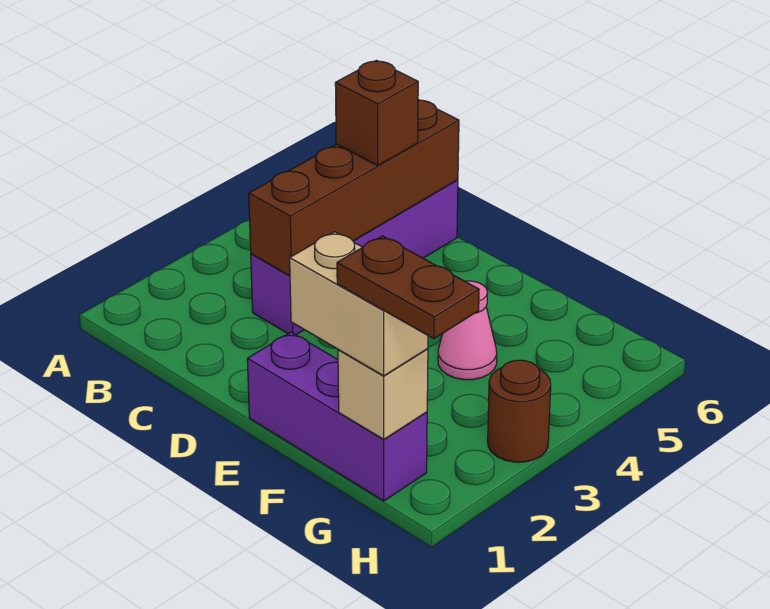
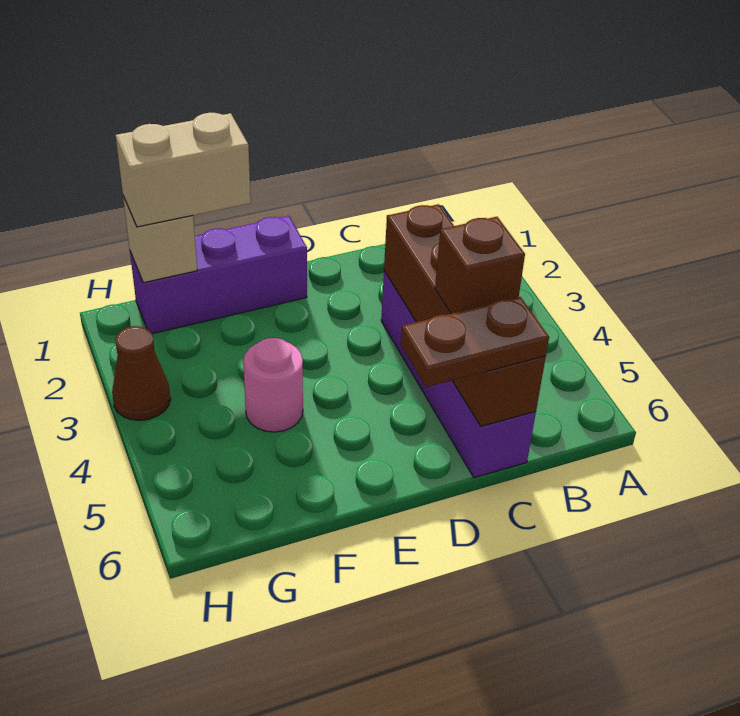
pink cone F4 level 1 -> pink round brick F4 level 1
brown plate G1:H1 level 4 -> brown plate C6:D6 level 3
brown round brick H3 level 1 -> brown cone H3 level 1

